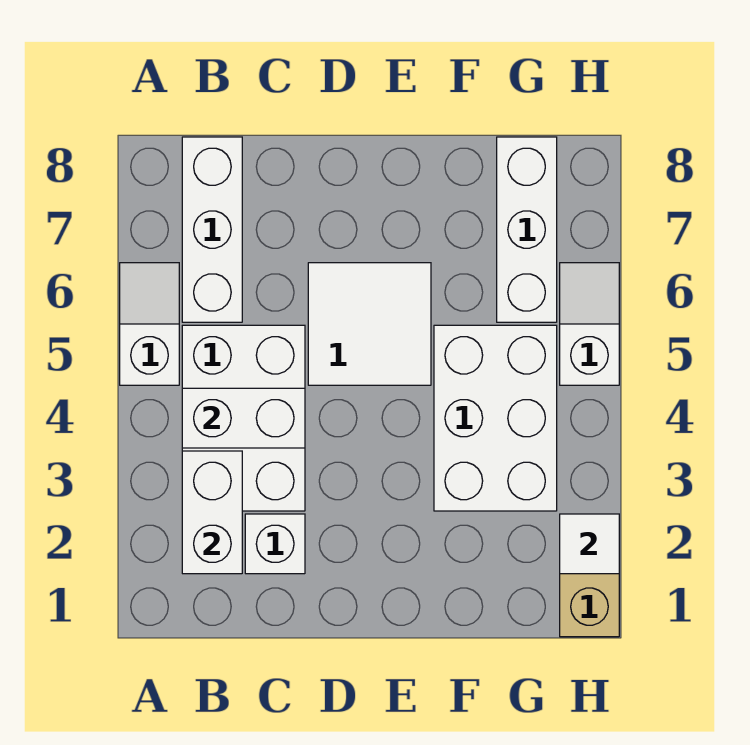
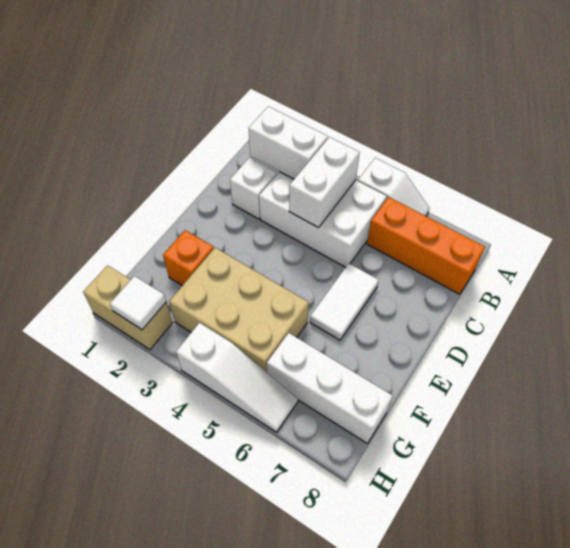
white brick B6:B8 level 1 -> orange brick B6:B8 level 1
white tile D5:E6 level 1 -> white tile D6:E6 level 1
none -> orange brick F2 level 1
white brick F3:G5 level 1 -> tan brick F3:G5 level 1
white slope H5:H6 level 1 top 5 -> white slope H4:H6 level 1 top 4

